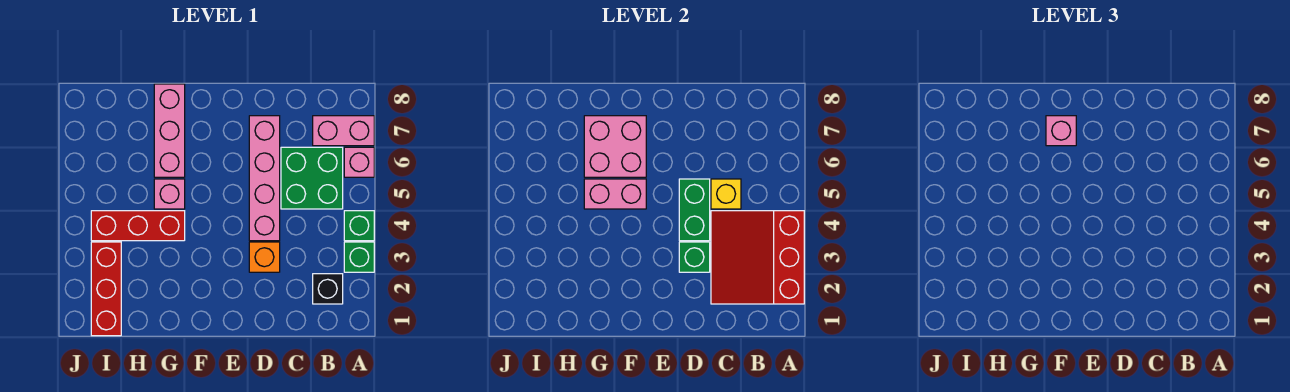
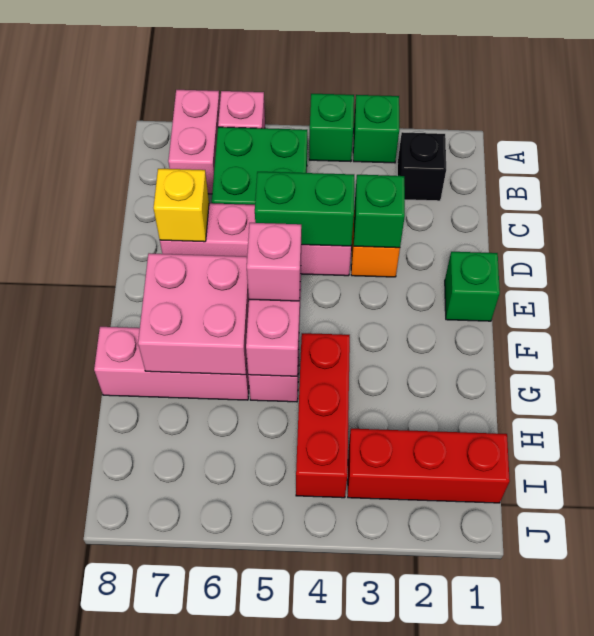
red slope A2:C4 level 2 top A -> none
yellow brick C5 level 2 -> yellow brick D7 level 2
none -> green brick E1 level 1
pink brick F7 level 3 -> pink brick F5 level 3

